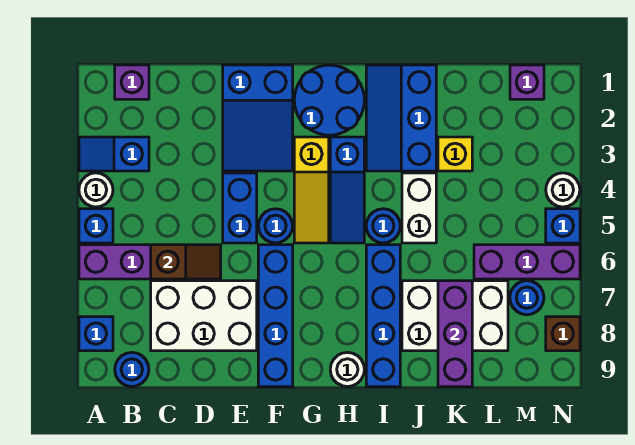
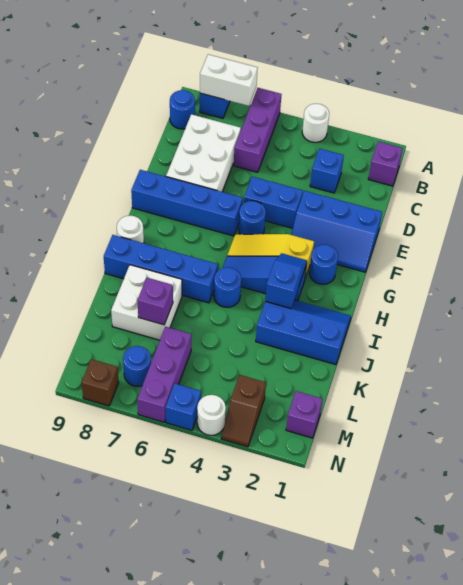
blue slope A3:B3 level 1 top B -> blue slope H3:I3 level 2 top I
blue brick A5 level 1 -> blue brick C3 level 1
brown slope C6:D6 level 2 top C -> brown slope M3:N3 level 1 top M
blue slope E1:F3 level 1 top 1 -> blue slope E1:F3 level 1 top E
blue round brick G1:H2 level 1 -> blue round brick G2 level 1
white brick J4:J5 level 1 -> white brick A7:A8 level 2
white brick J7:L8 level 1 -> white brick J7:K8 level 1
yellow brick K3 level 1 -> none
purple brick K7:K9 level 2 -> purple brick K7 level 2

